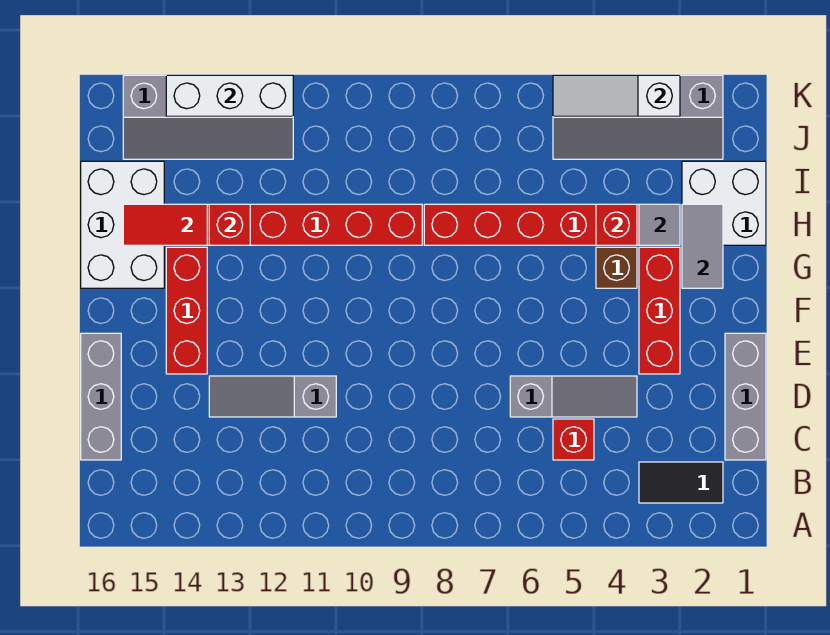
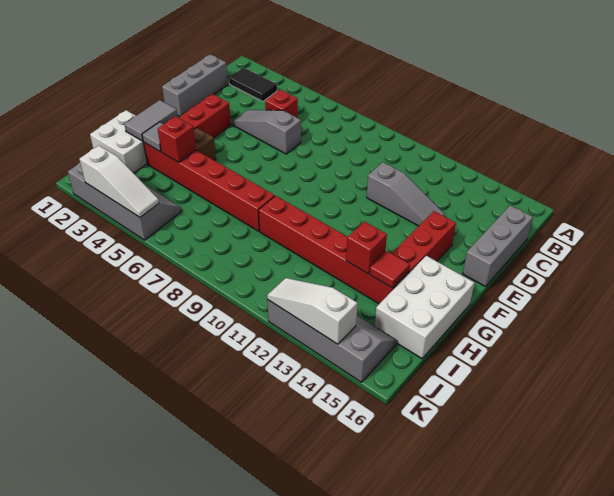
red tile H14:H15 level 2 -> red tile H14 level 2
white brick K12:K14 level 2 -> white slope K12:K14 level 2 top 14

